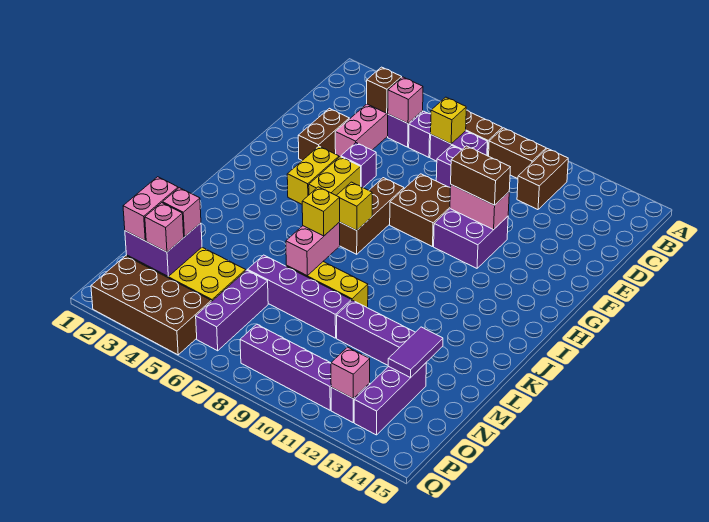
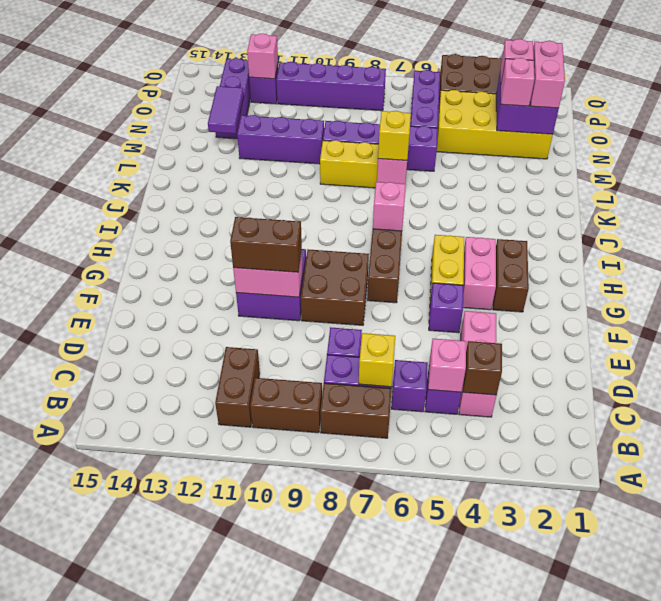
brown brick E3:F3 level 1 -> brown brick G3:H3 level 1
yellow brick G4:H4 level 1 -> pink brick G4:H4 level 1
yellow brick I7 level 2 -> pink brick I7 level 2

